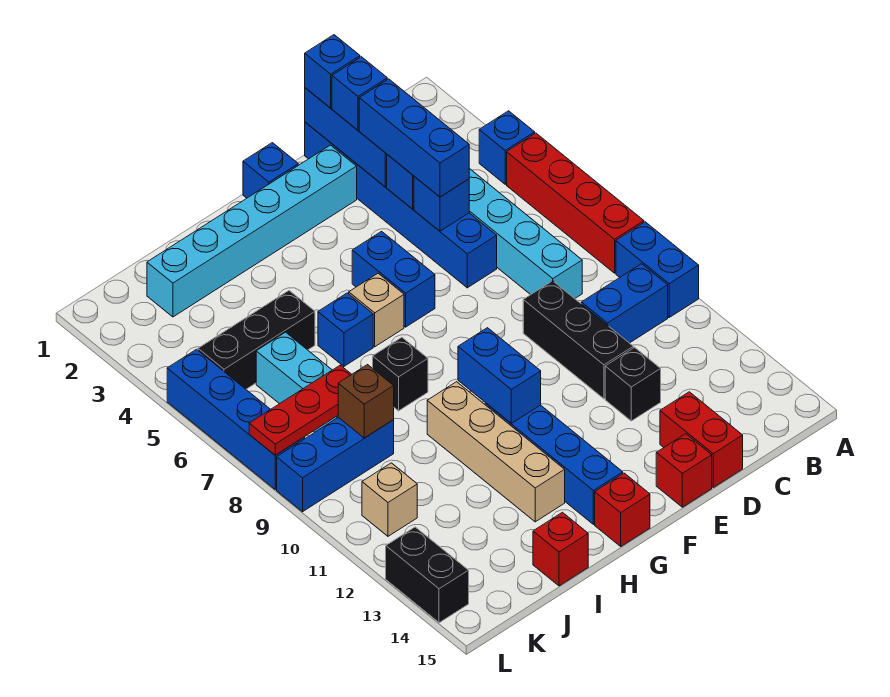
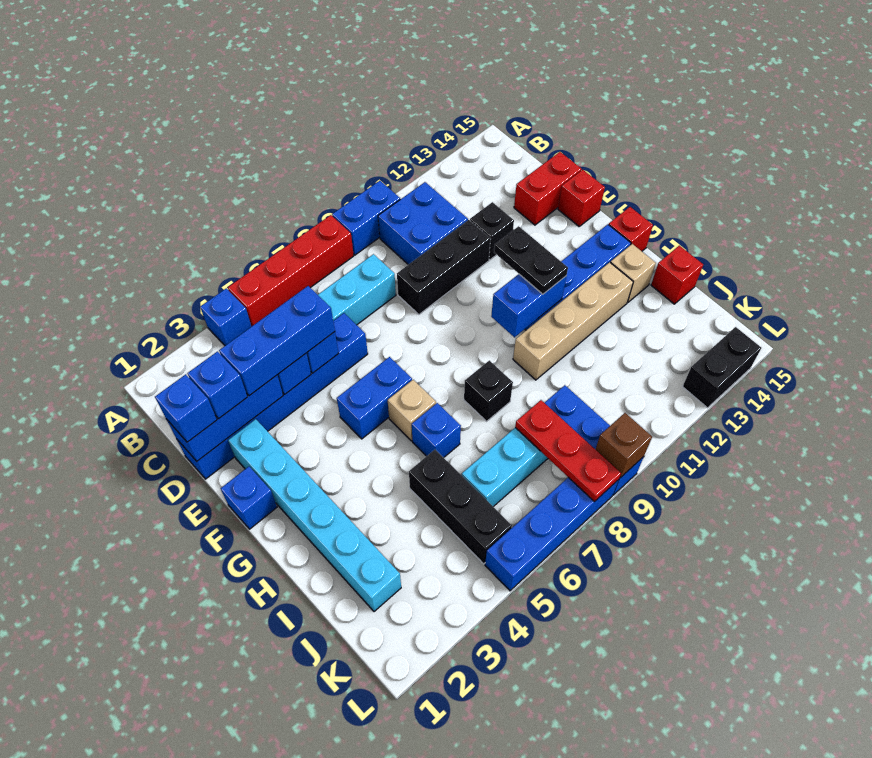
blue brick B10:C10 level 1 -> blue brick B10:C11 level 1
none -> black plate F11:G11 level 3
brown brick J9 level 2 -> brown brick L9 level 2
tan brick K11 level 1 -> tan brick H14 level 1

